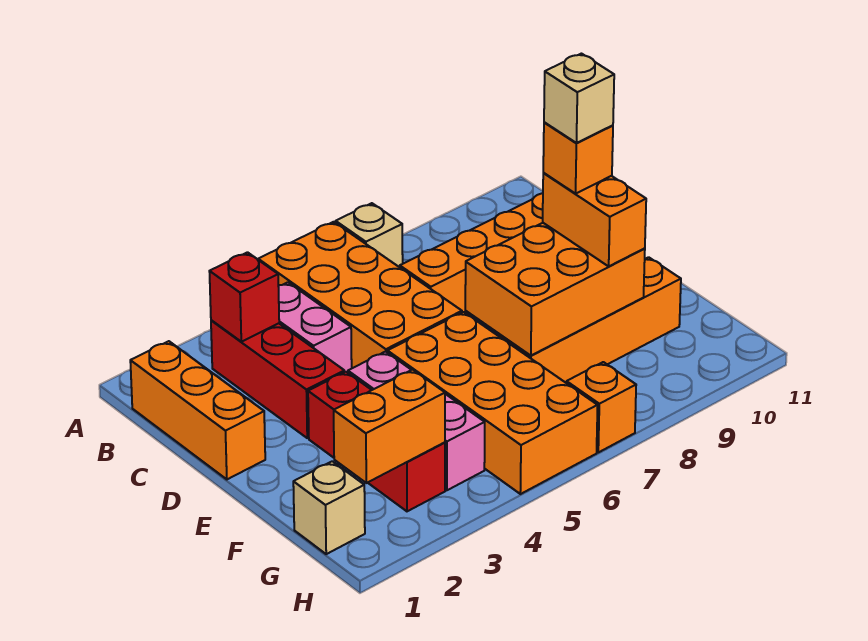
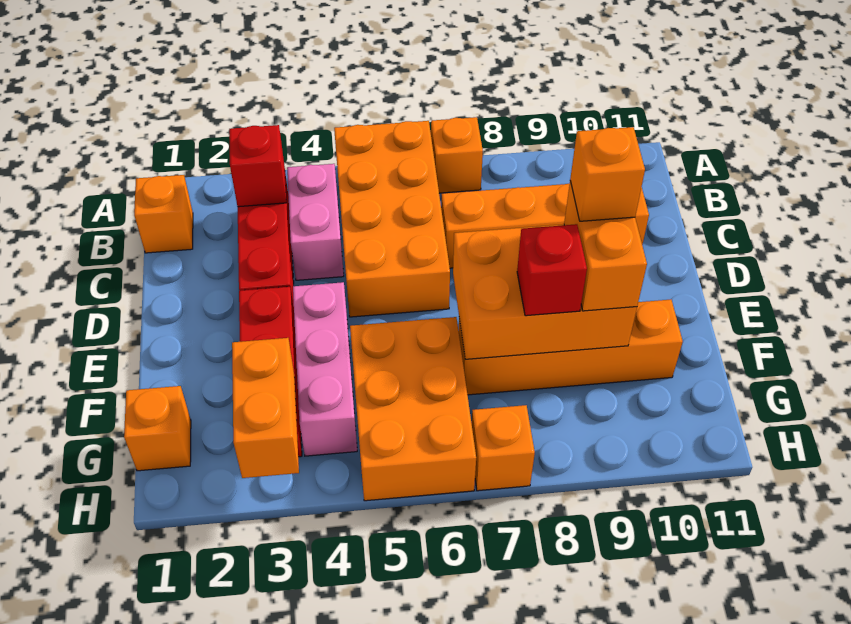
tan brick A7 level 1 -> orange brick A7 level 1
orange brick B1:D1 level 1 -> orange brick B1 level 1
orange brick E5:H6 level 1 -> orange brick F5:H6 level 1
tan brick E9 level 5 -> none
none -> red brick F8 level 3
tan brick G1 level 1 -> orange brick G1 level 1
orange brick G2:G3 level 2 -> orange brick G3:H3 level 2

